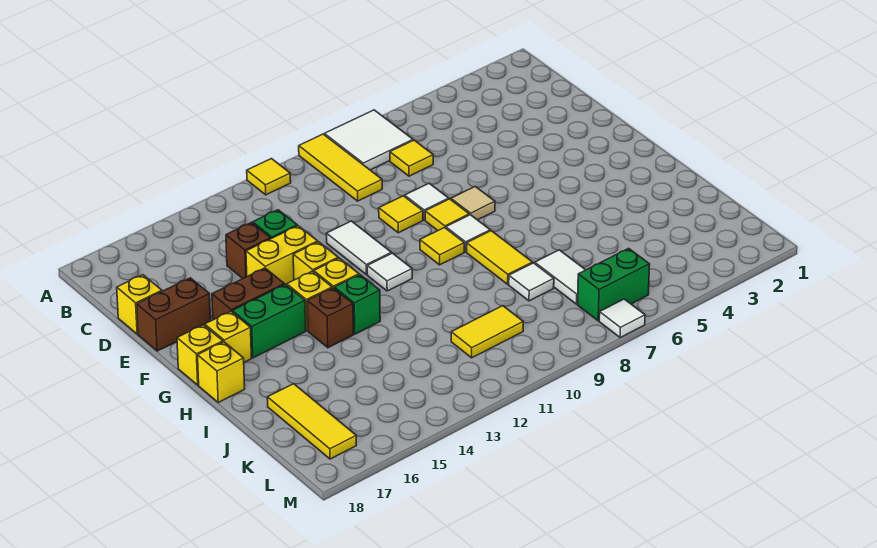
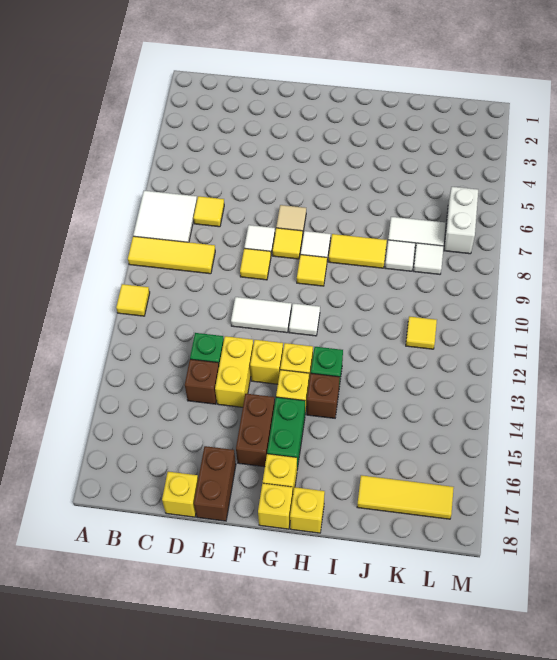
yellow tile K10:K11 level 1 -> yellow tile K11 level 1
green brick L6:L7 level 1 -> white brick L6:L7 level 1
white tile M7 level 1 -> white tile K8 level 1

